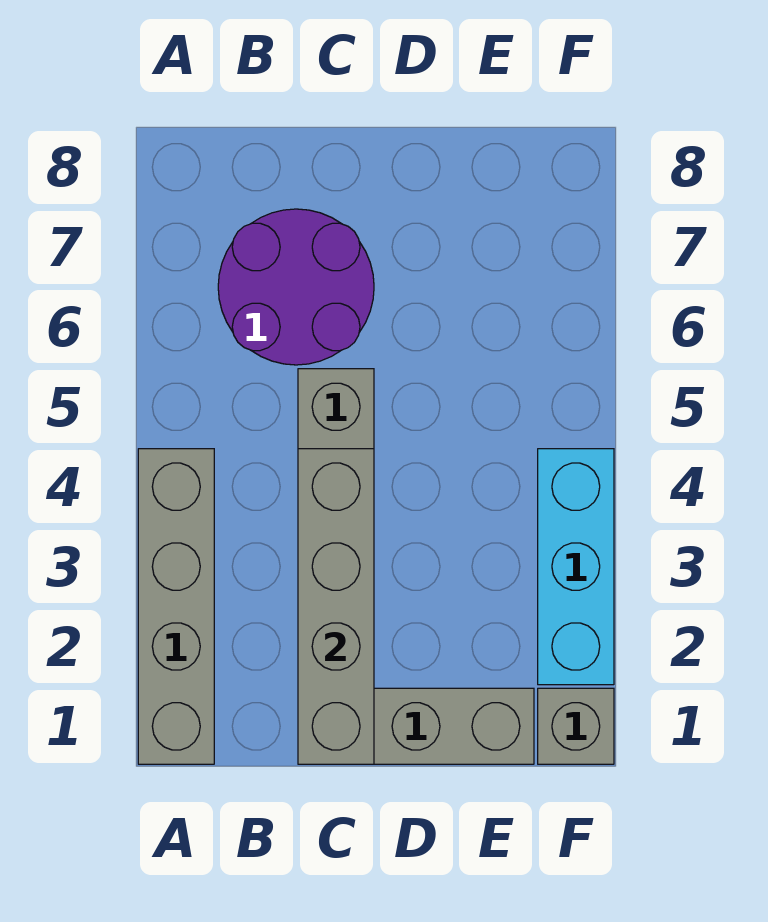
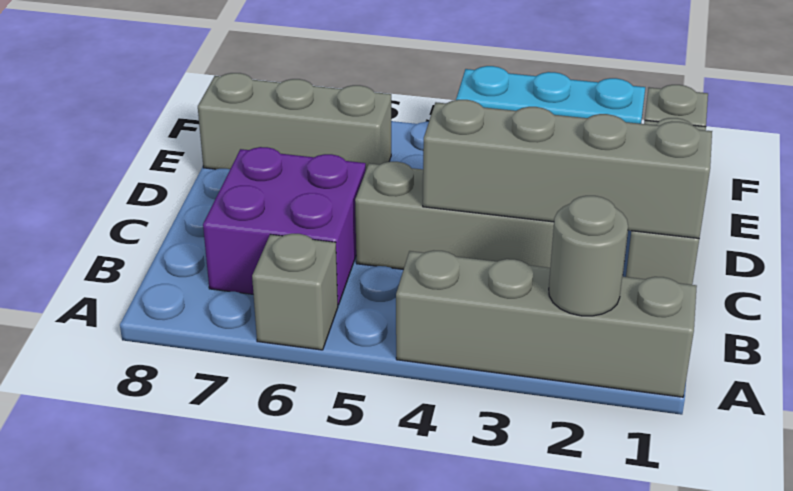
none -> grey round brick A2 level 2
none -> grey brick A6 level 1
purple round brick B6:C7 level 1 -> purple brick B6:C7 level 1
none -> grey brick E6:E8 level 1

